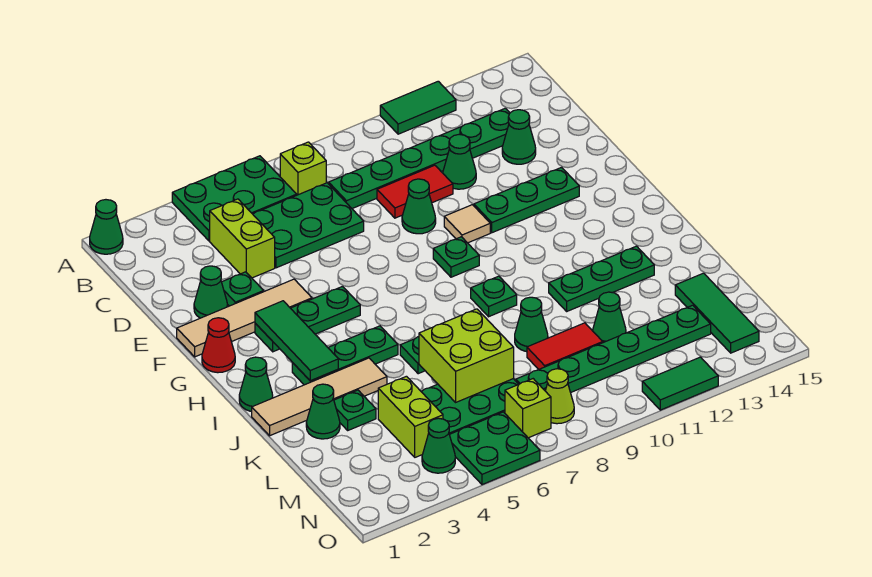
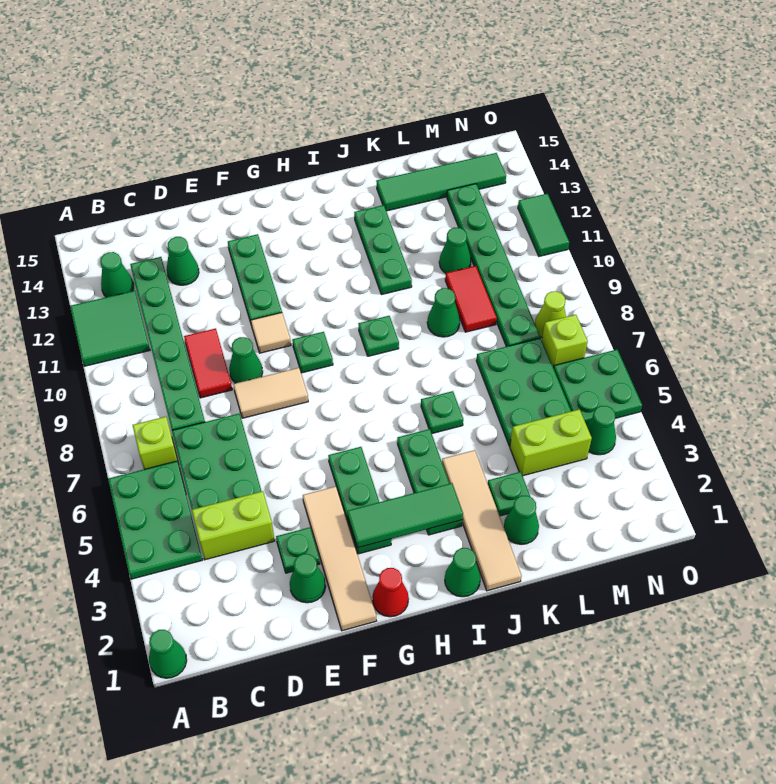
green tile A11:A12 level 1 -> green tile A11:B12 level 1
green cone D11 level 1 -> green cone B13 level 1
none -> tan tile E8:F8 level 1
lime brick K6:L7 level 2 -> none
green tile L14:N14 level 1 -> green tile K14:N14 level 1

